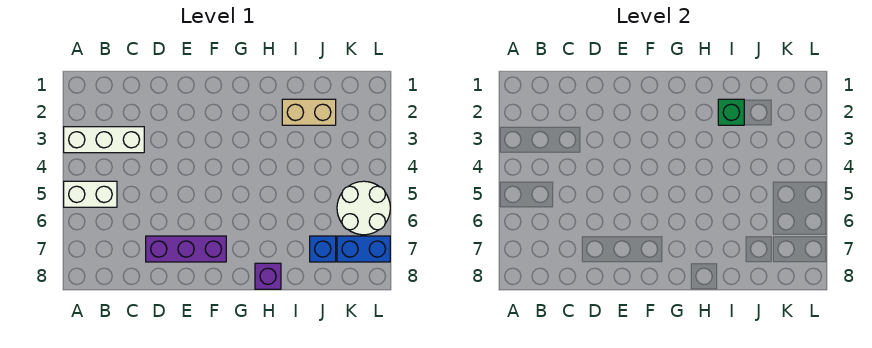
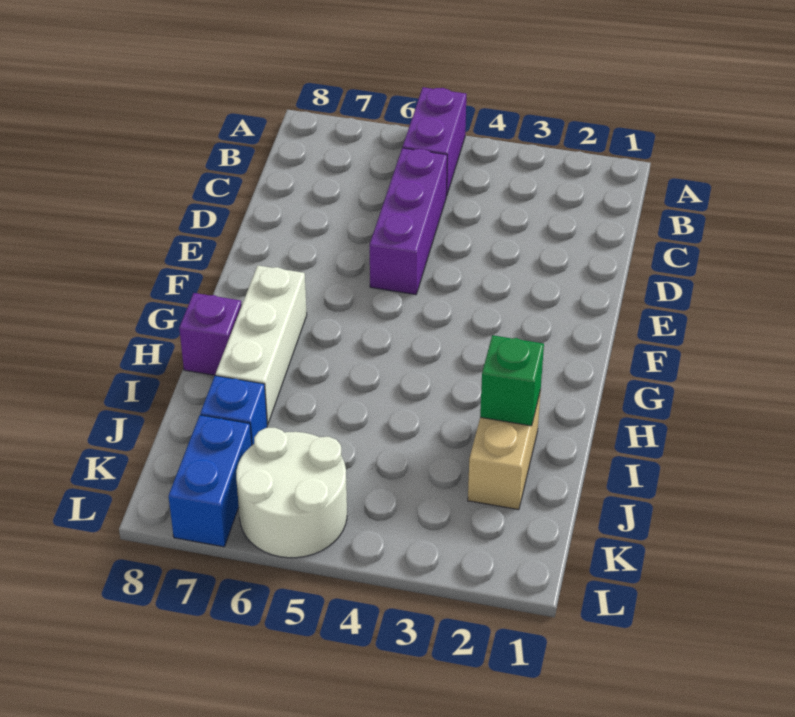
white brick A3:C3 level 1 -> white brick G7:I7 level 1
white brick A5:B5 level 1 -> purple brick A5:B5 level 1
purple brick D7:F7 level 1 -> purple brick C5:E5 level 1

